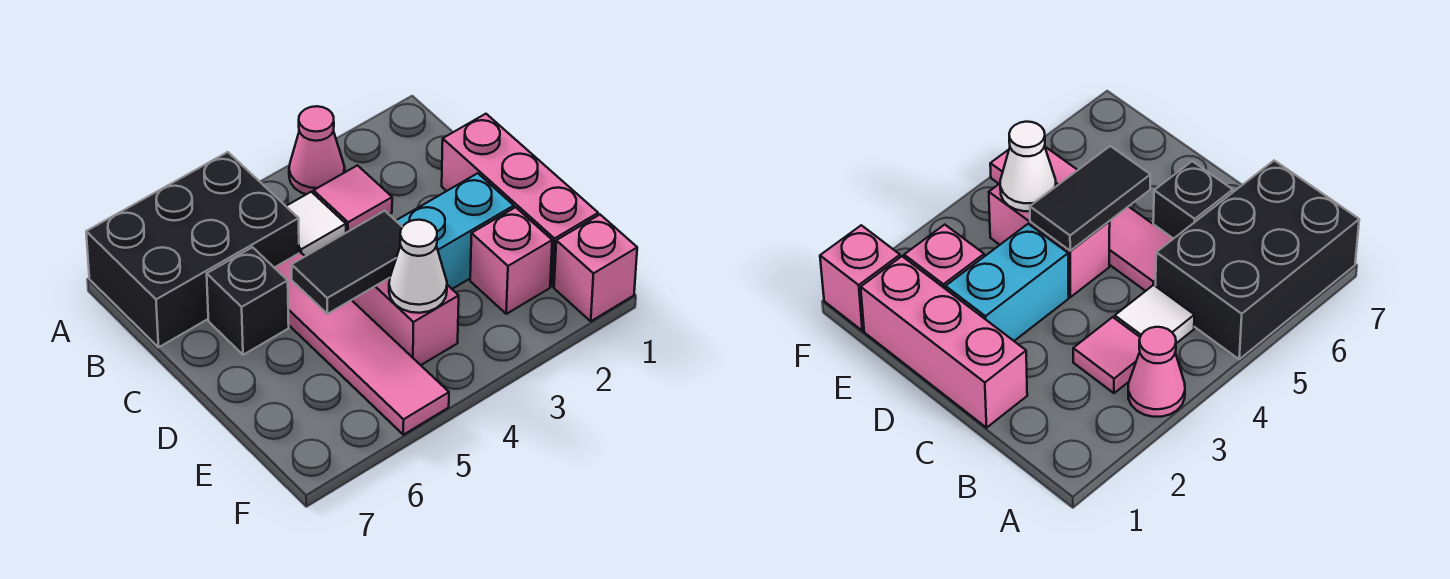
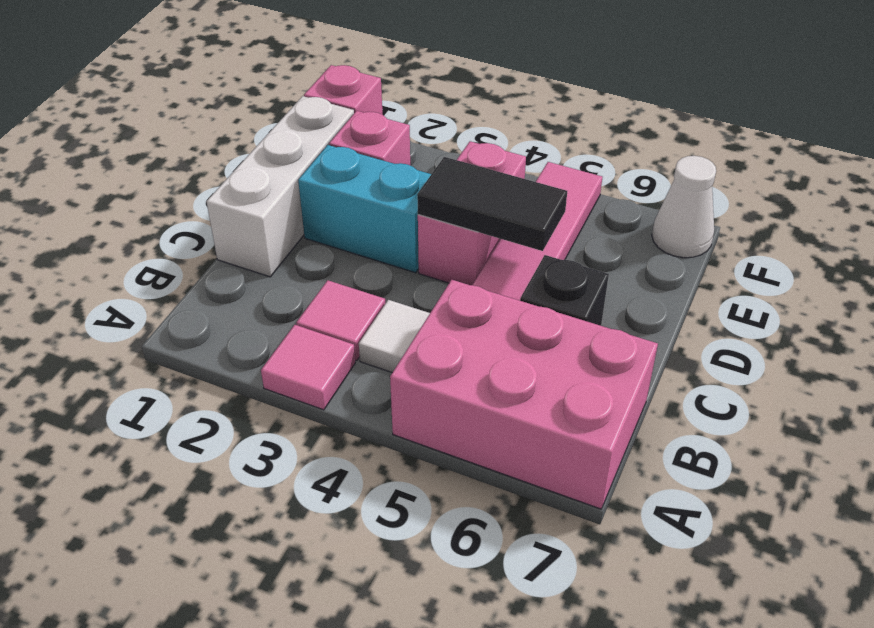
pink cone A3 level 1 -> pink tile A3 level 1
black brick A5:B7 level 1 -> pink brick A5:B7 level 1
pink brick C1:E1 level 1 -> white brick C1:E1 level 1
white cone E4 level 2 -> white cone F7 level 1

